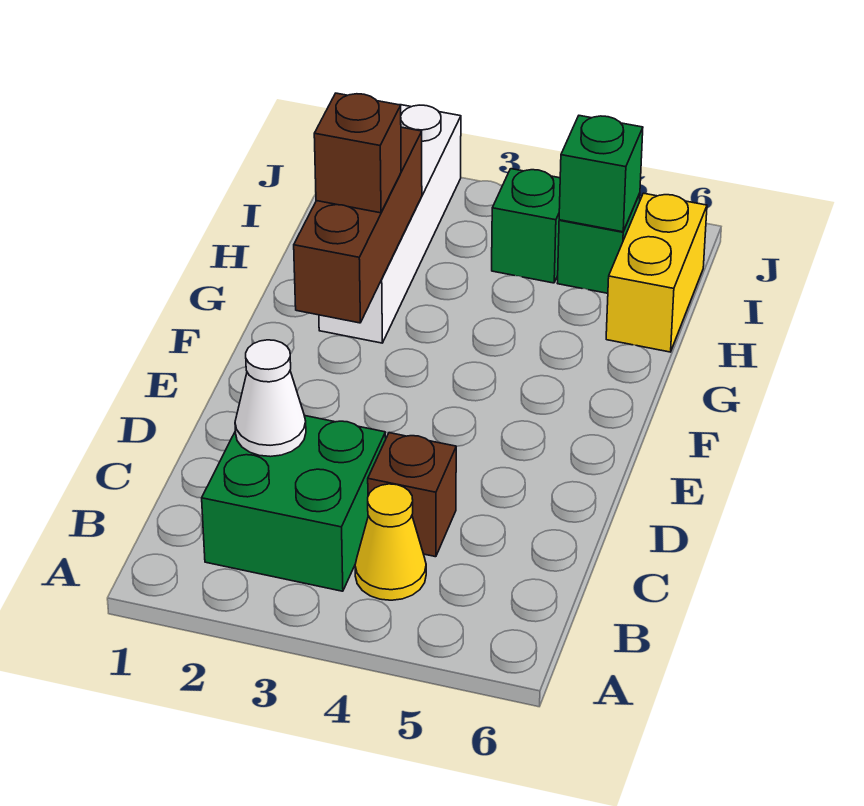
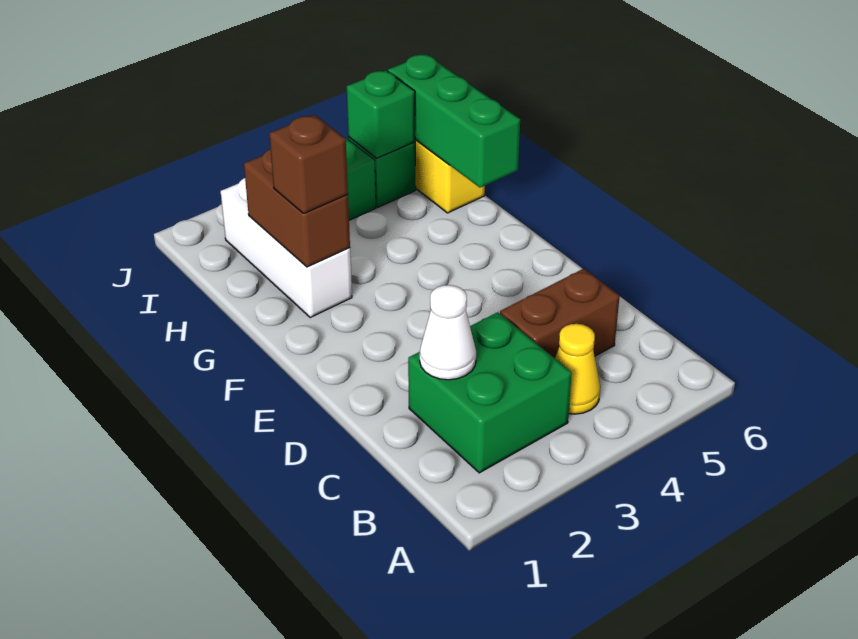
brown brick C4 level 1 -> brown brick C4:C5 level 1
brown brick F2:H2 level 2 -> brown brick G2:H2 level 2
white brick G2:J2 level 1 -> white brick G2:I2 level 1
none -> green brick G6:I6 level 2

